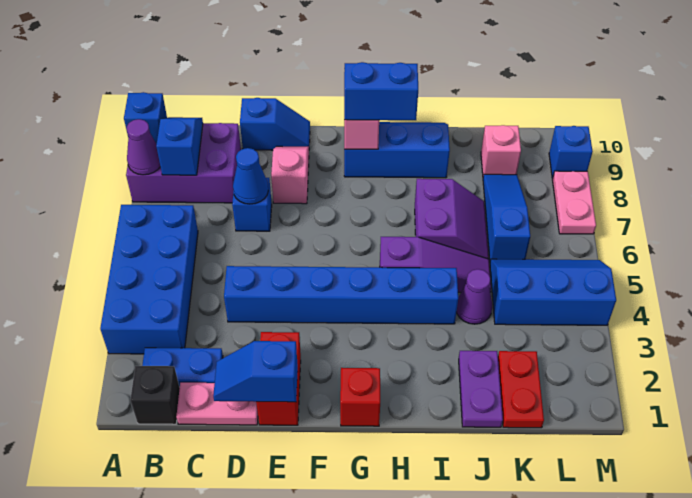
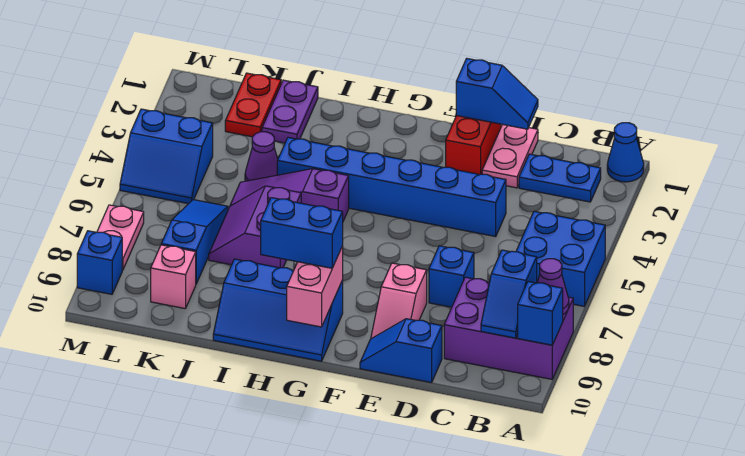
blue brick A3:B6 level 1 -> blue brick A5:B6 level 1
black brick B1 level 1 -> none
pink plate C1:D1 level 1 -> pink plate D1:D2 level 1
blue cone D7 level 2 -> blue cone A1 level 1
red brick G1 level 1 -> none
blue slope K4:M5 level 1 top 4 -> blue slope L4:M5 level 1 top 4
blue slope K6:K8 level 1 top 6 -> blue slope K6:K8 level 1 top 8

